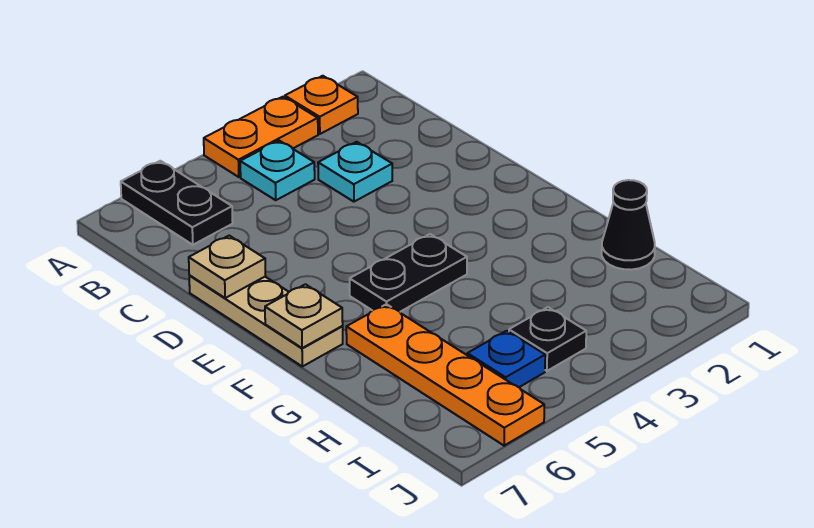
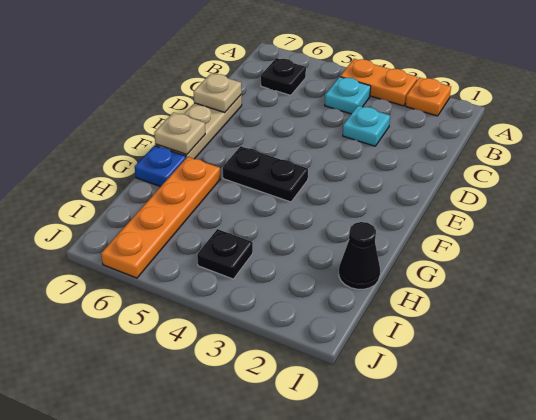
black plate A6:B6 level 1 -> black plate B6 level 1
blue plate I5 level 1 -> blue plate G7 level 1

